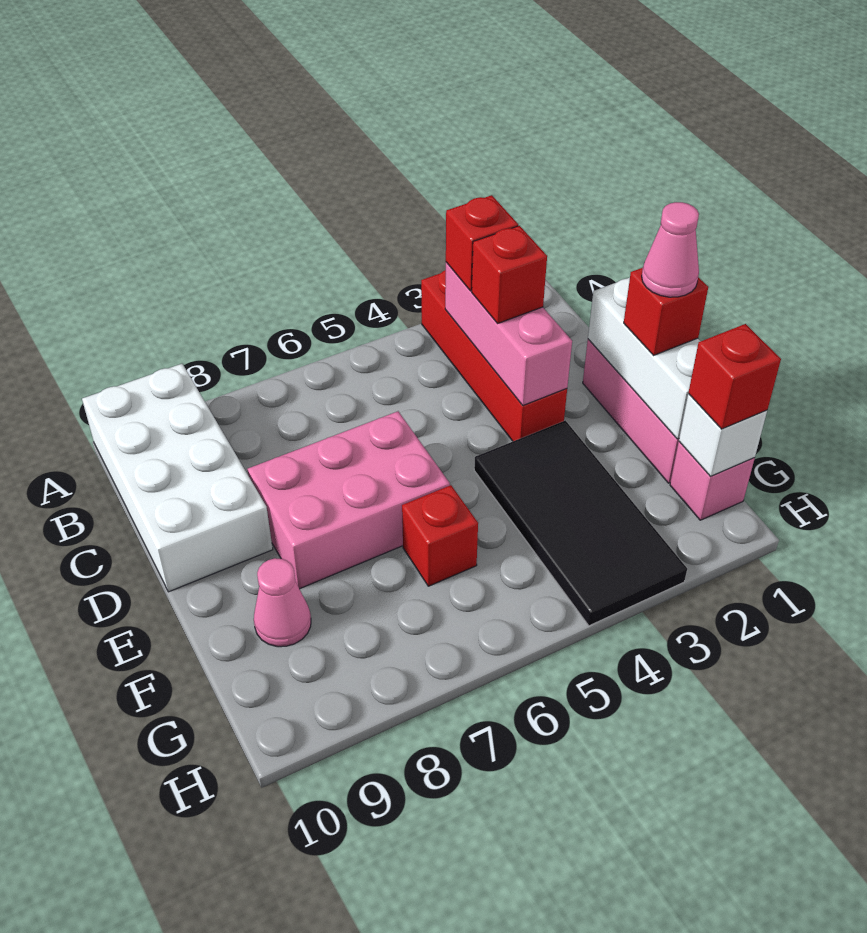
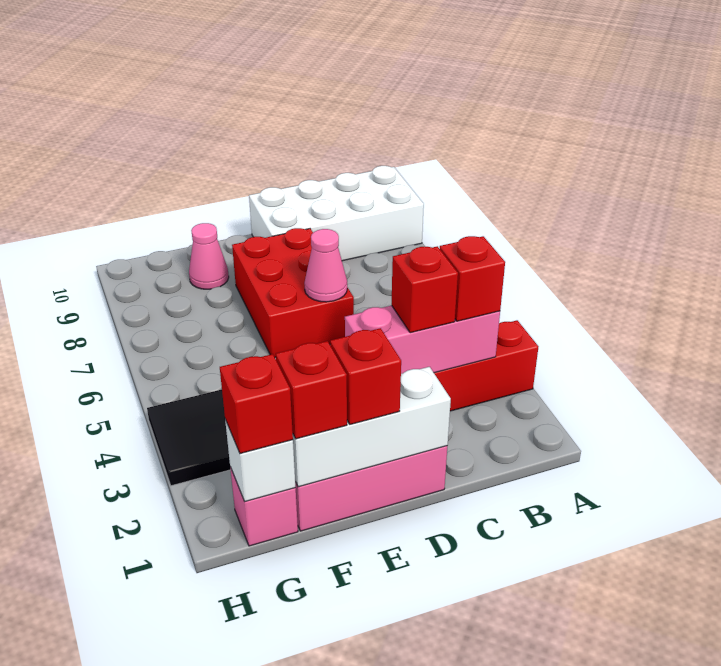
pink brick D6:E8 level 1 -> red brick D6:E8 level 1
pink cone E1 level 4 -> pink cone D6 level 2
red brick F6 level 1 -> red brick F1 level 3

